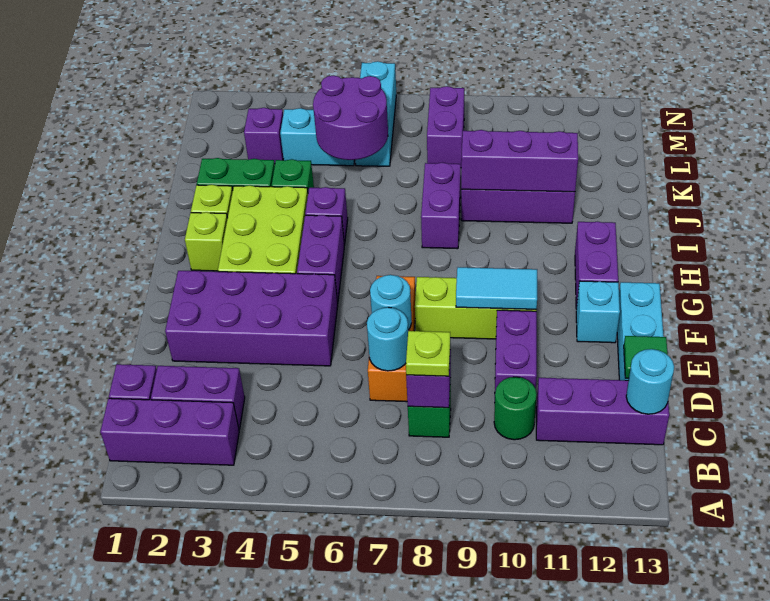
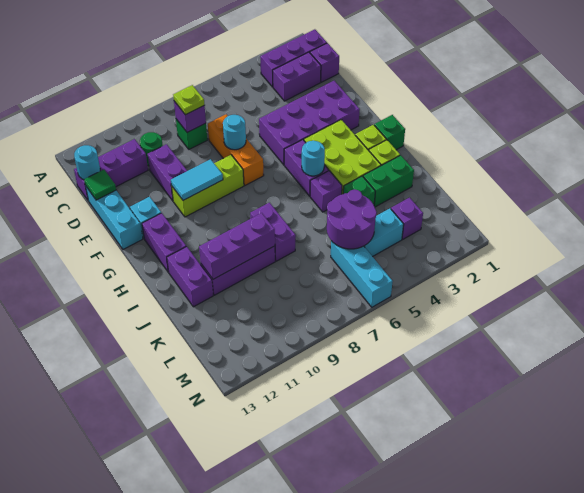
cyan round brick D7 level 2 -> cyan round brick H5 level 2
none -> green brick H1 level 1
purple brick L8:M8 level 1 -> purple brick I12:J12 level 1

